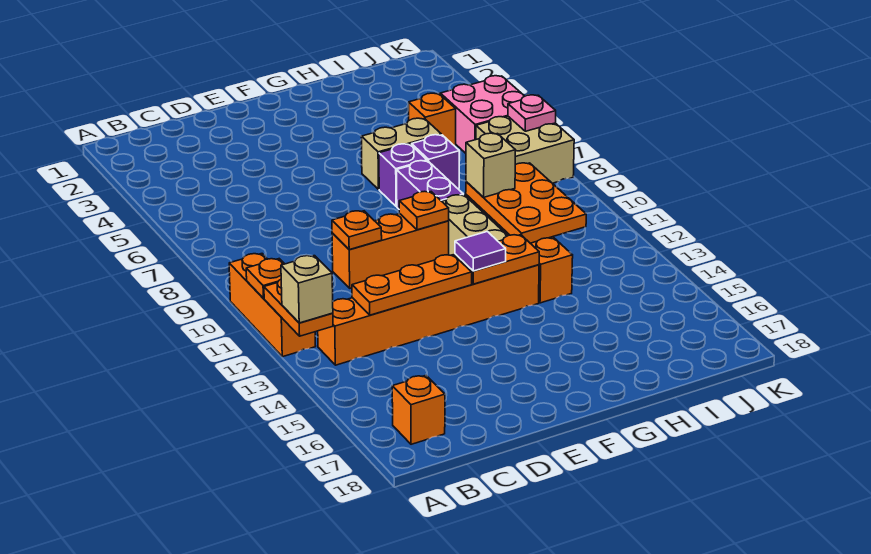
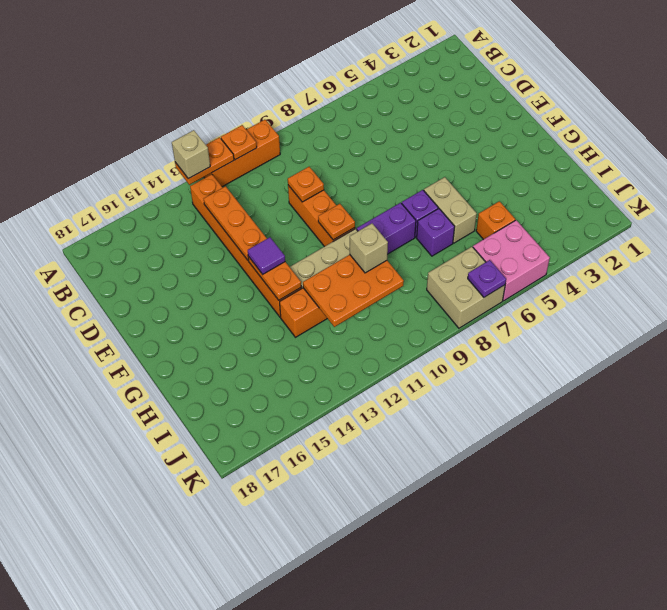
orange brick B17 level 1 -> none
pink plate K7 level 2 -> purple plate K7 level 2

